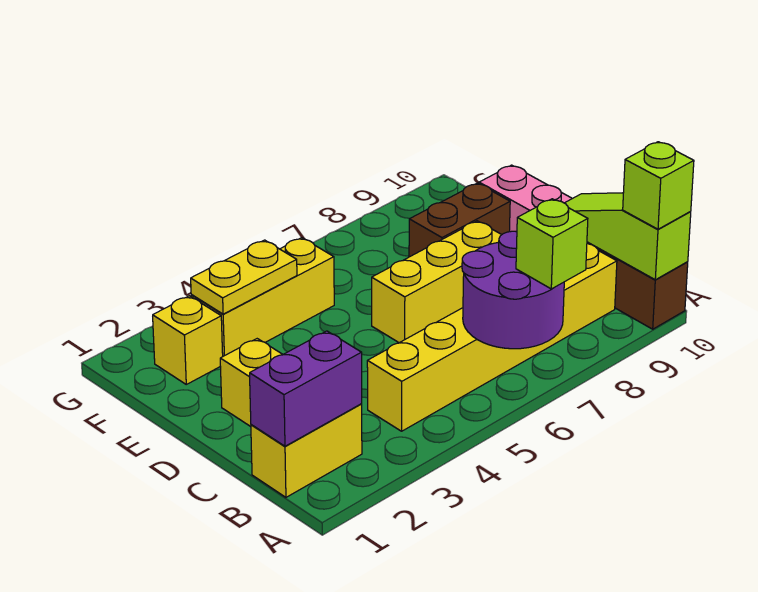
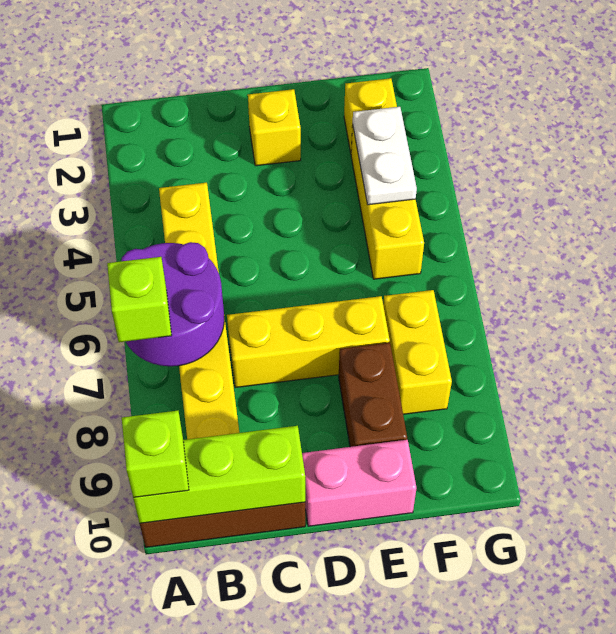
lime slope A10:C10 level 2 top A -> lime brick A10:C10 level 2
yellow brick B1:B2 level 1 -> yellow brick F7:F8 level 1
purple brick B1:B2 level 2 -> none
yellow brick D6:D8 level 1 -> yellow brick C7:E7 level 1
yellow plate F3:F4 level 2 -> white plate F3:F4 level 2

